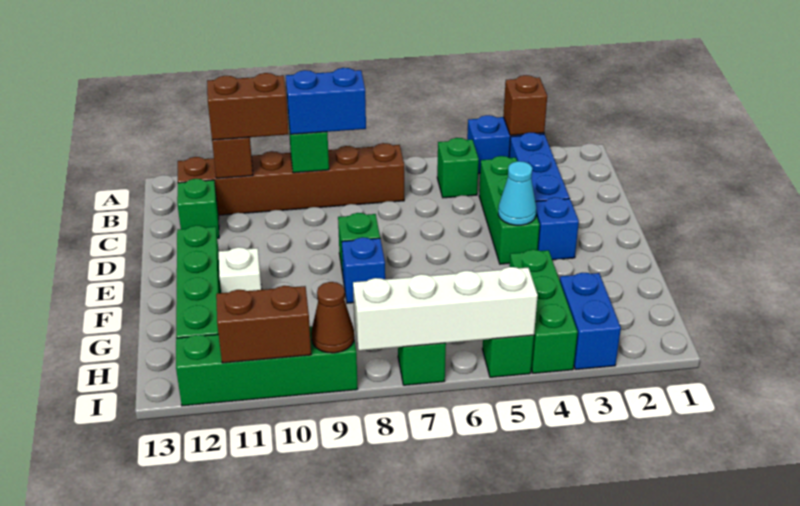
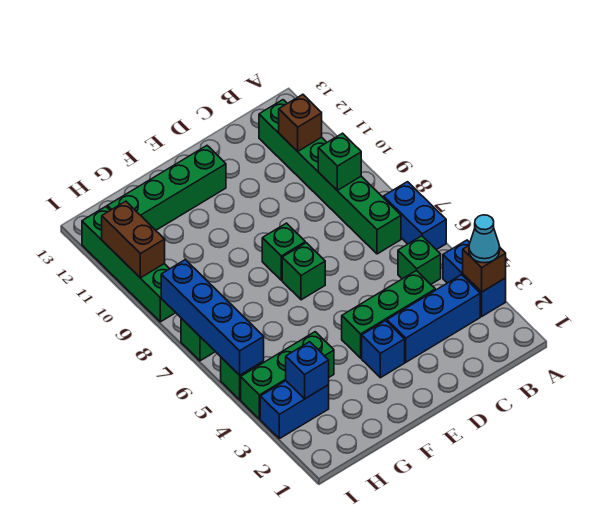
brown brick B7:B12 level 1 -> green brick B7:B12 level 1
blue brick B8:B9 level 3 -> blue brick A6:A7 level 1
brown brick B10:B11 level 3 -> none
green brick C12 level 1 -> green brick E7 level 1
cyan cone E4 level 2 -> cyan cone A3 level 3
blue brick F8 level 1 -> blue brick H3 level 2
white brick F11 level 1 -> none
white brick I5:I8 level 2 -> blue brick I5:I8 level 2
brown cone I9 level 2 -> none

